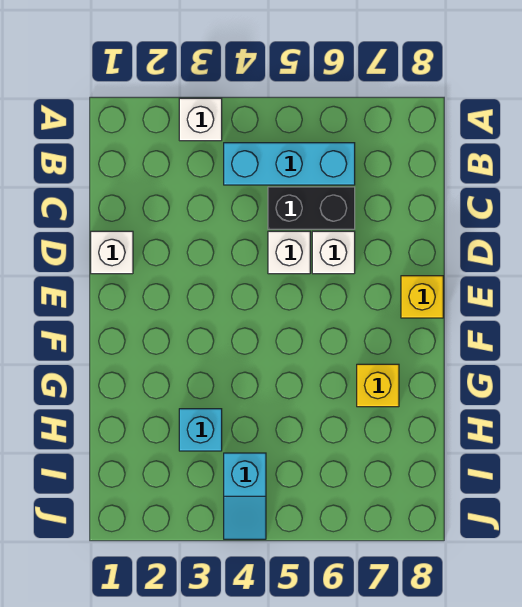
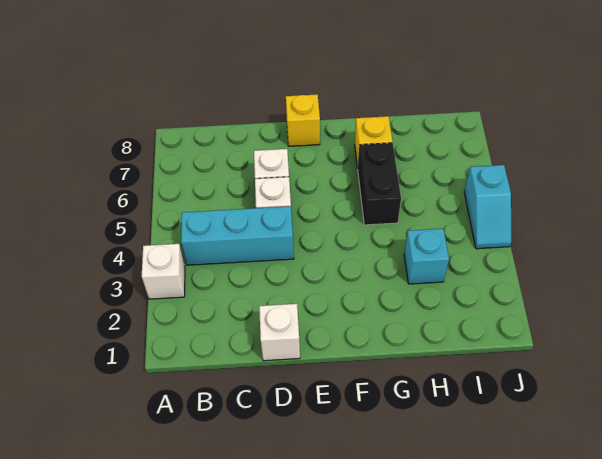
cyan brick B4:B6 level 1 -> cyan brick B4:D4 level 1
black brick C5:C6 level 1 -> black brick G5:G6 level 1
cyan slope I4:J4 level 1 top I -> cyan slope J4:J5 level 1 top 5

